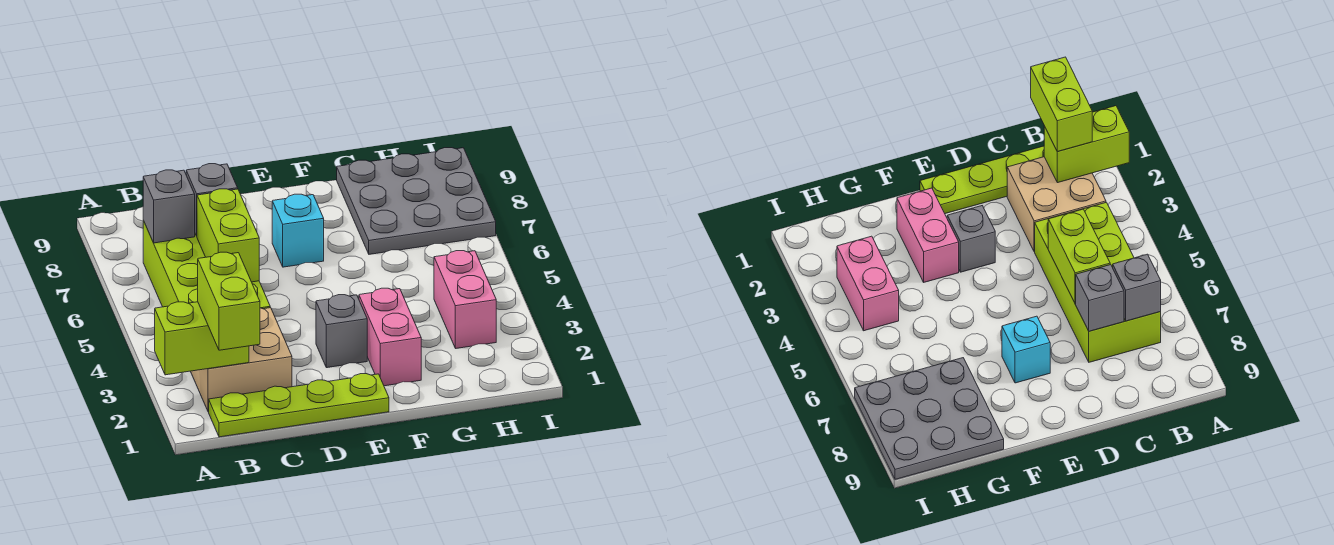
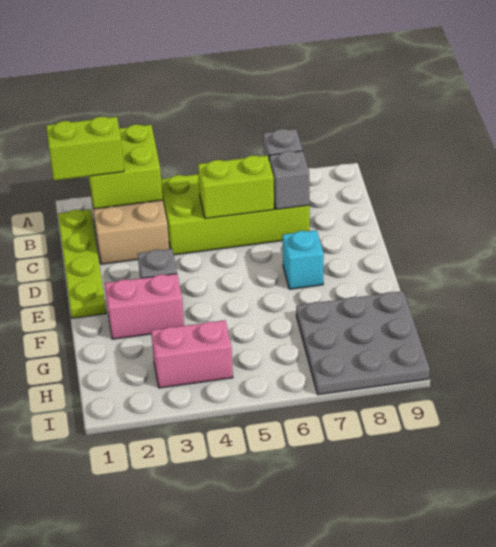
lime brick A2:B2 level 2 -> lime brick A2:B3 level 2

